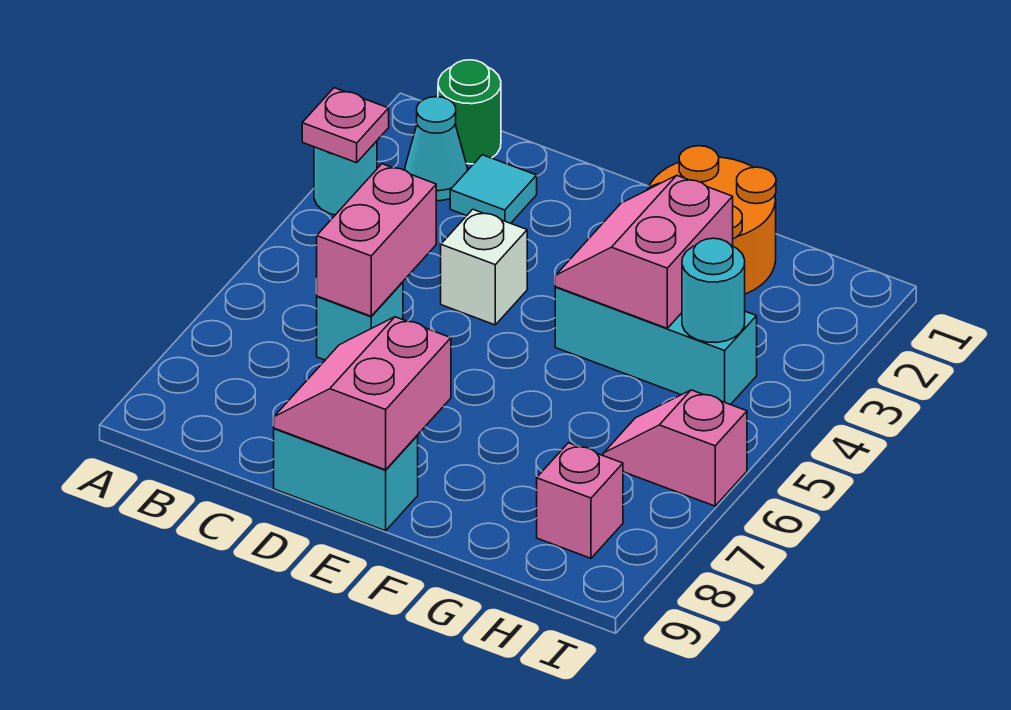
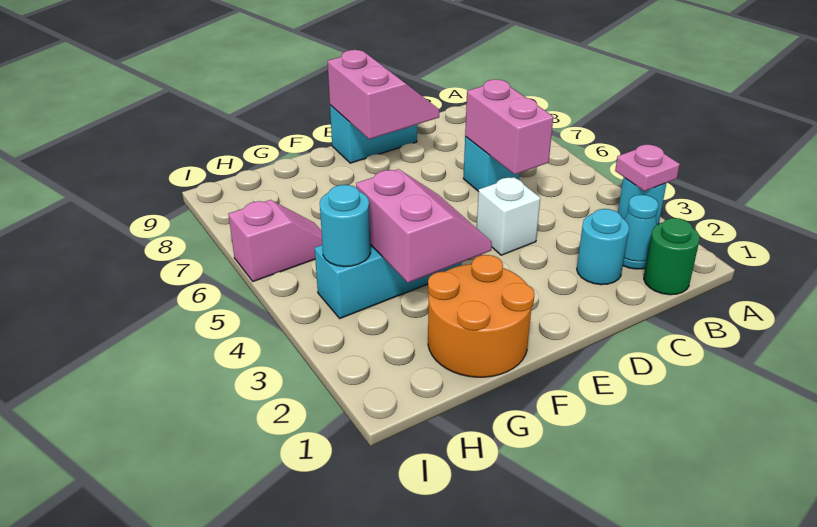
cyan tile C2 level 1 -> cyan round brick C2 level 1
pink brick H8 level 1 -> none

